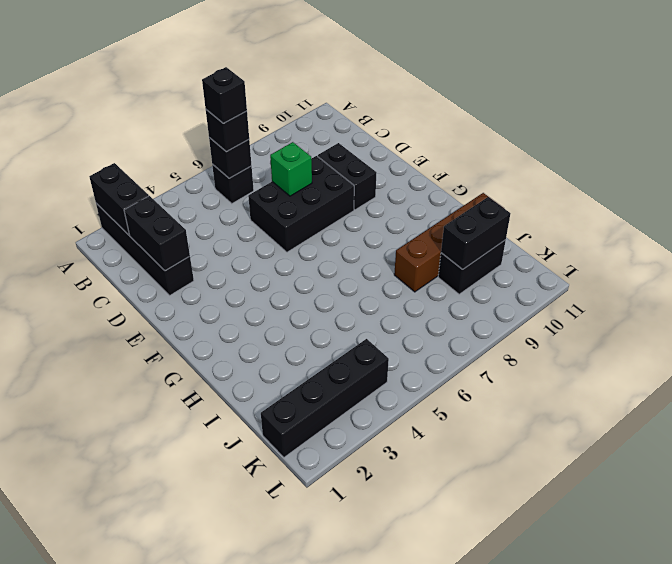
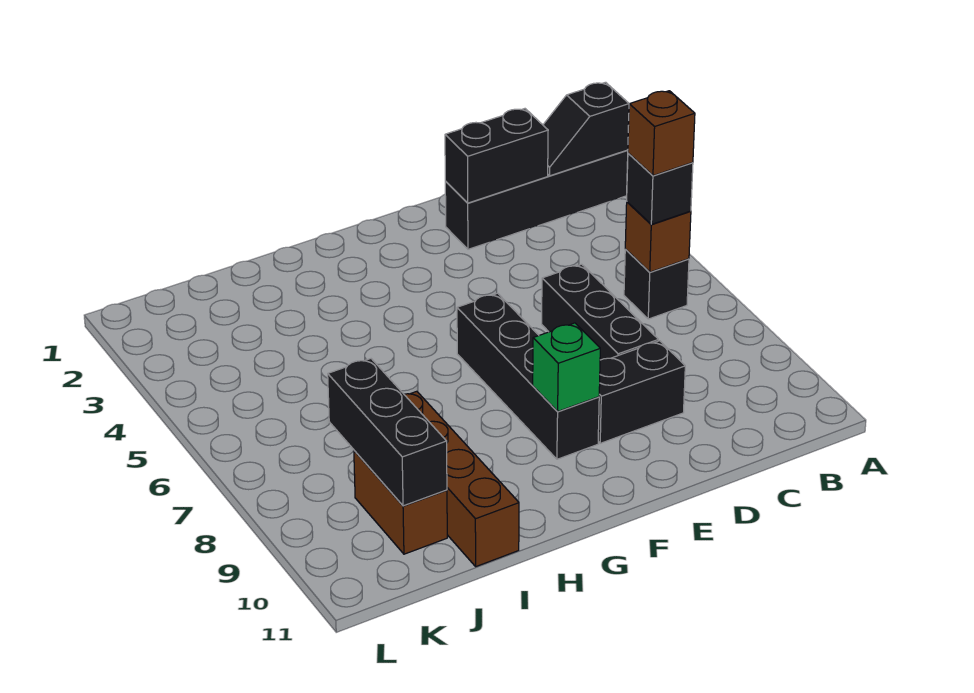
black brick A2:B2 level 2 -> black slope A2:B2 level 2 top A
black brick B6 level 2 -> brown brick B6 level 2
black brick B6 level 4 -> brown brick B6 level 4
black brick D6:E8 level 1 -> black brick D6:D8 level 1
green brick D7 level 2 -> green brick F9 level 2
black brick J9:J10 level 1 -> brown brick J9:J10 level 1
black brick J9:J10 level 2 -> black brick J8:J10 level 2
black brick K1:K4 level 1 -> black brick F6:F9 level 1

